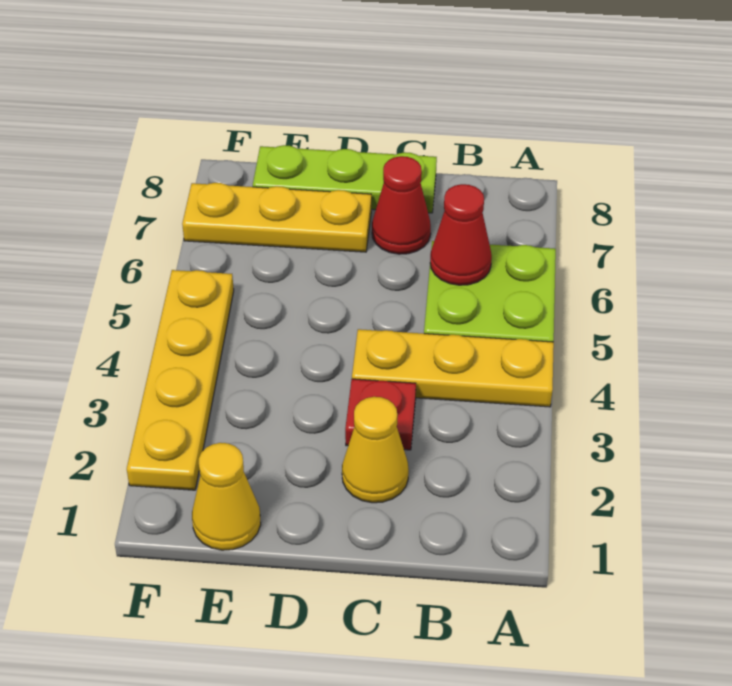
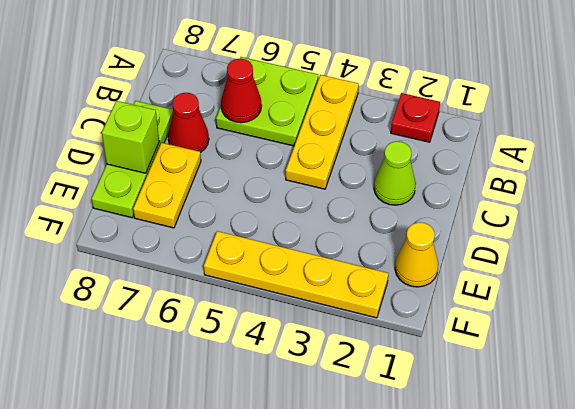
yellow cone C2 level 1 -> lime cone C2 level 1
red plate C3 level 1 -> red plate A2 level 1
yellow plate D7:F7 level 1 -> yellow plate D7:E7 level 1
none -> lime brick D8 level 2

